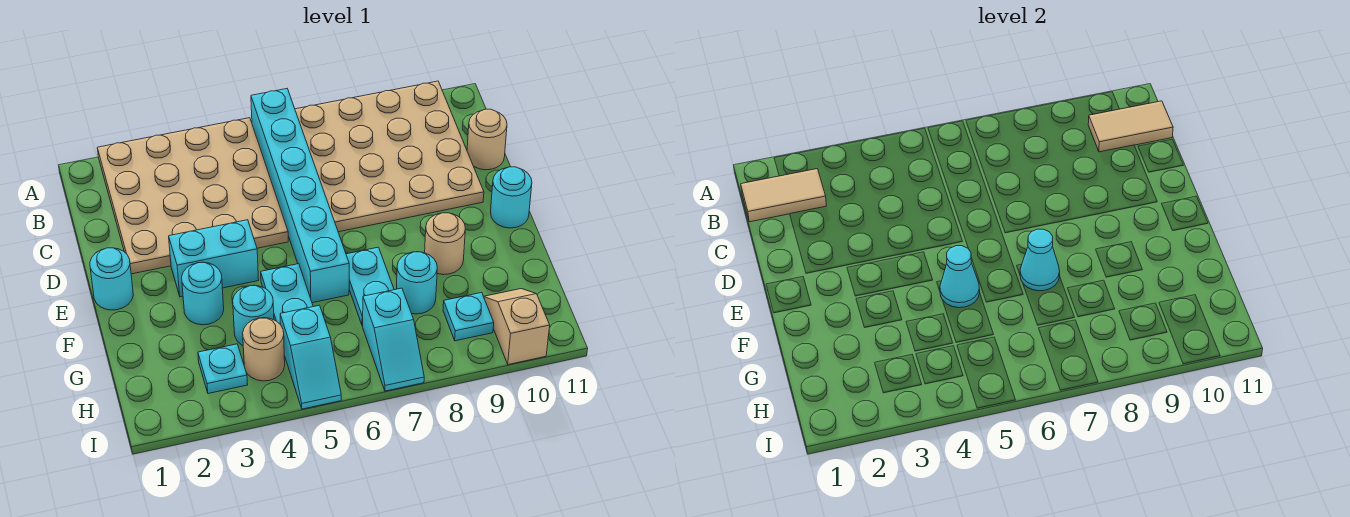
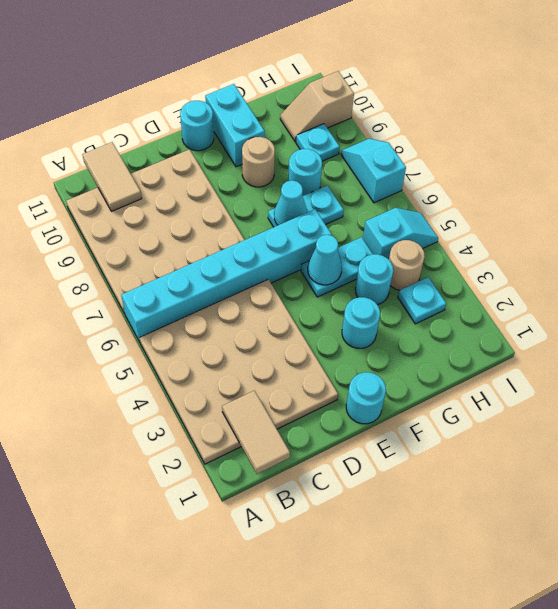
tan round brick C11 level 1 -> none
cyan brick E3:E4 level 1 -> cyan brick F10:F11 level 1
cyan slope H7:I7 level 1 top H -> cyan slope I7:I8 level 1 top 7

